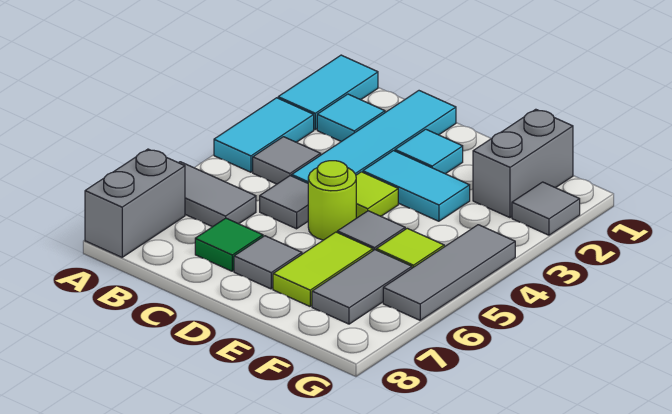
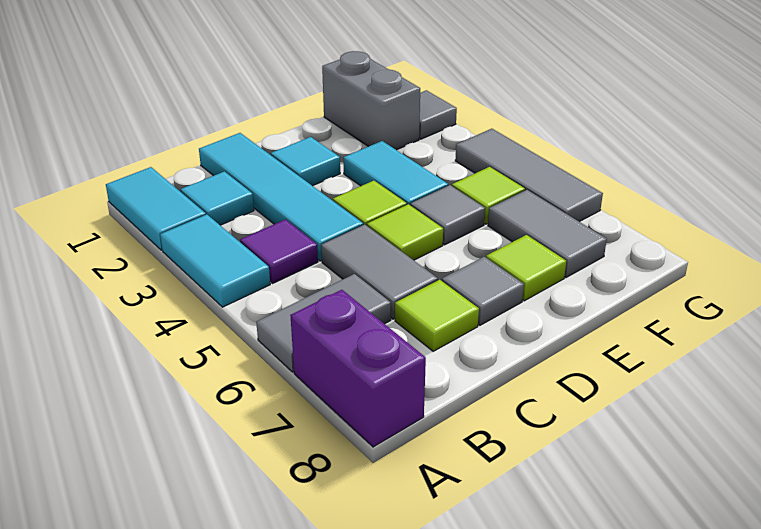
grey brick A7:A8 level 1 -> purple brick A7:A8 level 1
grey tile B4 level 1 -> purple tile B4 level 1
grey tile C5 level 1 -> grey tile C5:C6 level 1
green tile C7 level 1 -> lime tile C7 level 1
cyan tile D3:E3 level 1 -> cyan tile E3:E4 level 1
lime round brick D5 level 1 -> lime tile D5 level 1
lime tile E6:E7 level 1 -> lime tile E7 level 1

